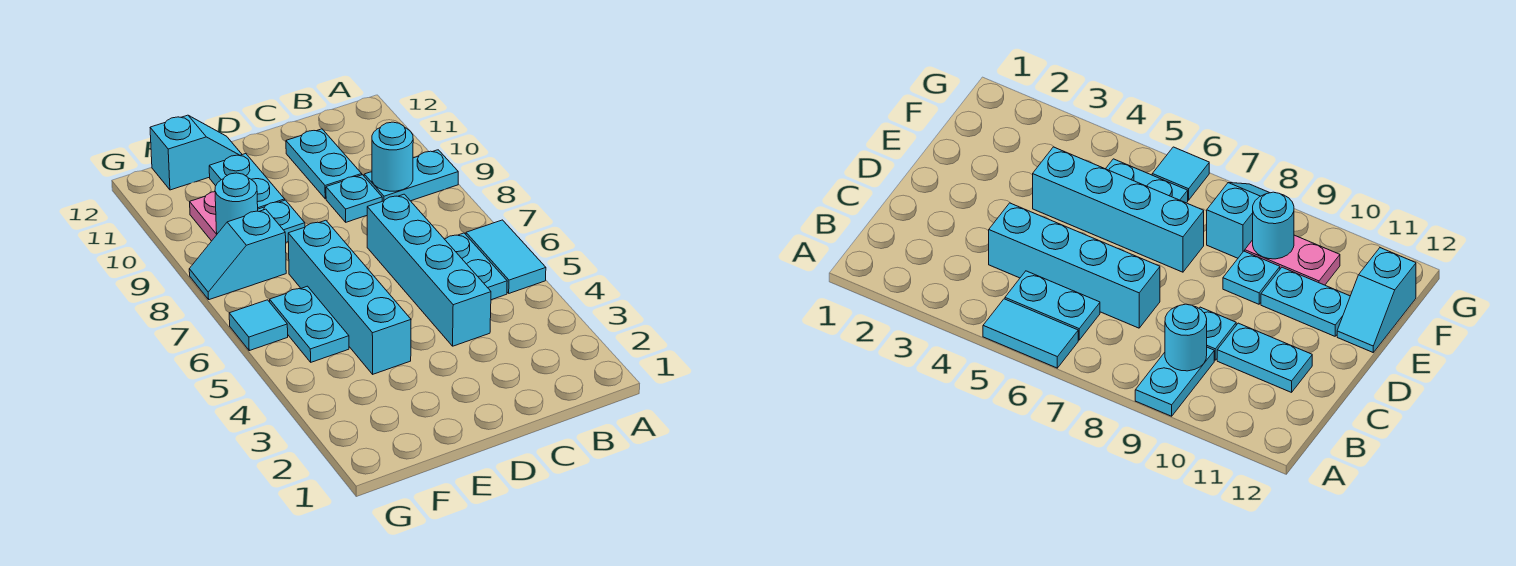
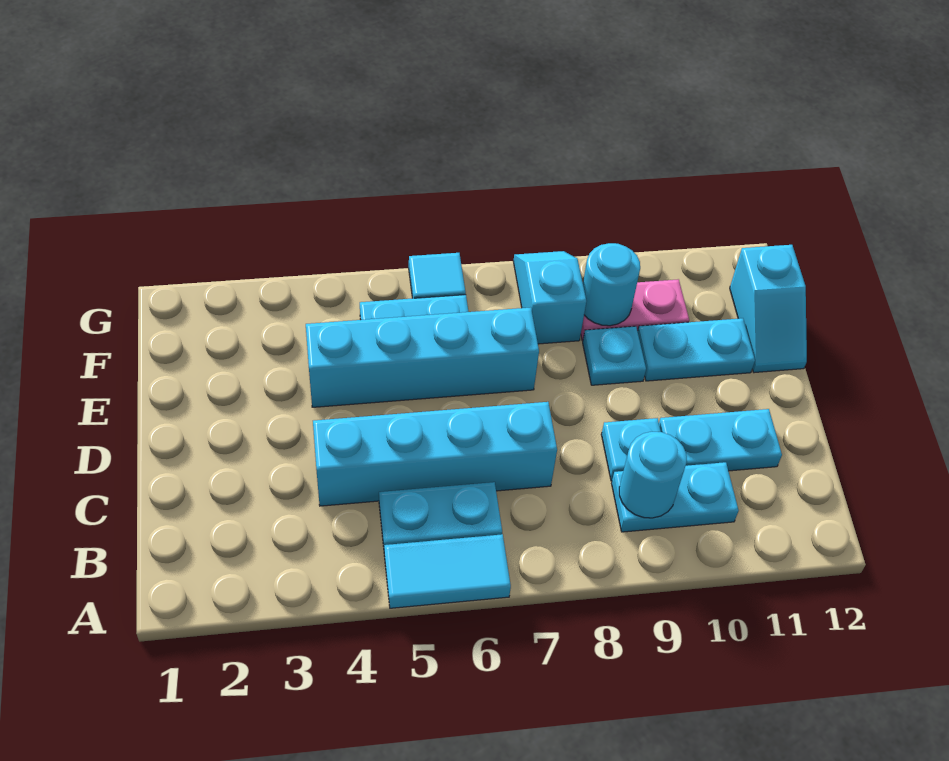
cyan plate A9:B9 level 1 -> cyan plate B9:B10 level 1

